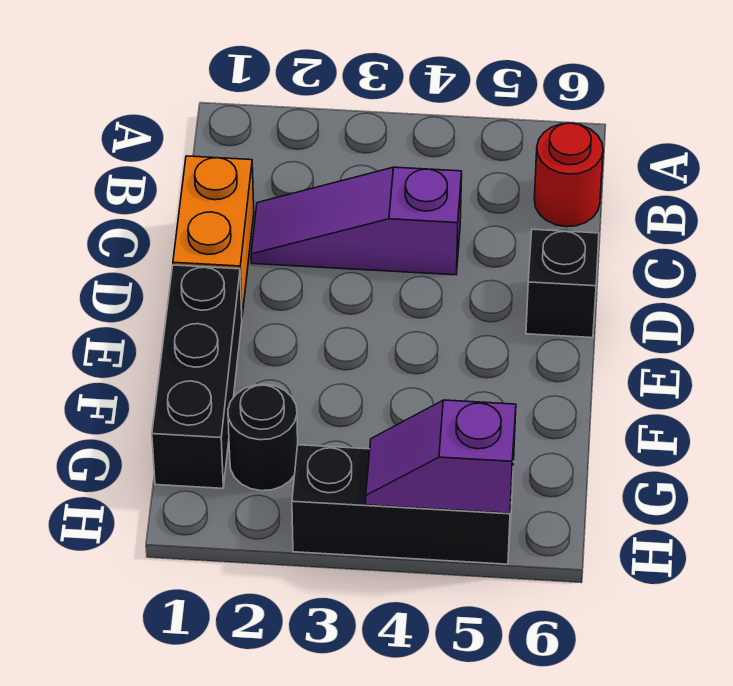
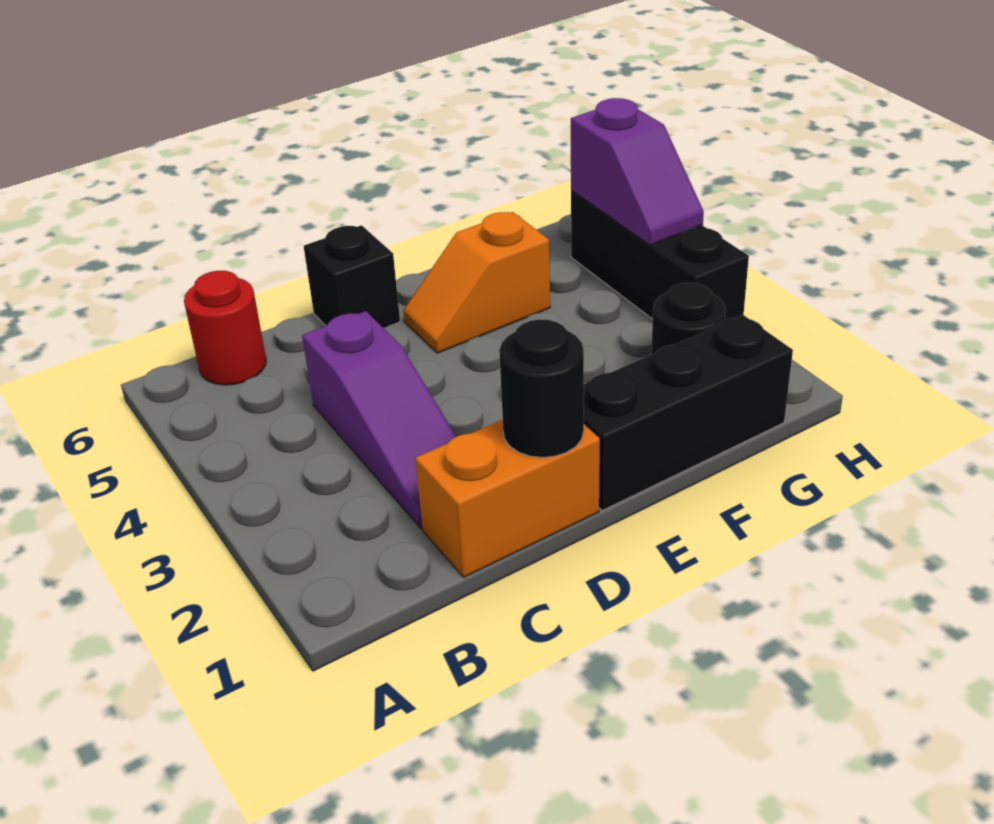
none -> black round brick D1 level 2
none -> orange slope E5:F5 level 1 top F

